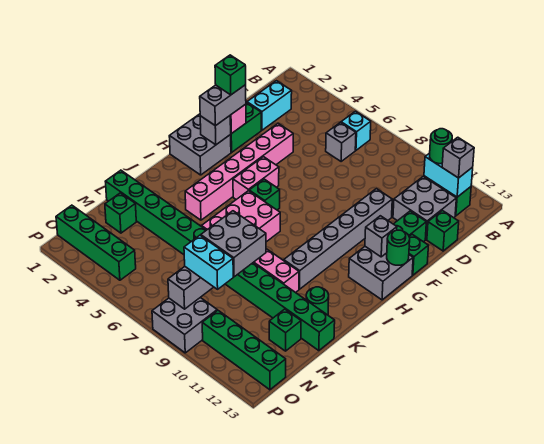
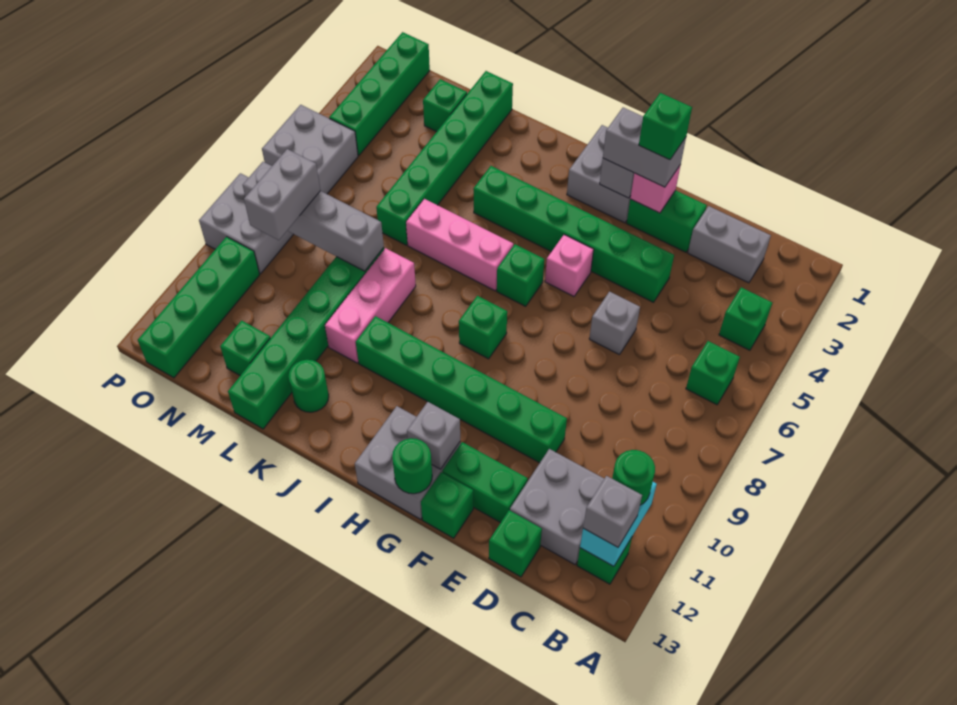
none -> green brick B4 level 1
cyan brick B6 level 1 -> green brick B6 level 1
cyan brick C2:D2 level 1 -> grey brick C2:D2 level 1
grey brick C6 level 1 -> grey brick E6 level 1
pink brick E4:J4 level 1 -> green brick E4:J4 level 1
grey brick E10:J10 level 1 -> green brick E10:J10 level 1
pink brick G5:H5 level 1 -> pink brick G5 level 1
none -> green brick H8 level 1
pink brick I6:K7 level 1 -> pink brick I6:K6 level 1
grey brick L8:M9 level 3 -> grey brick O5:P6 level 1
cyan brick N8:N9 level 3 -> grey brick N8:N9 level 3

